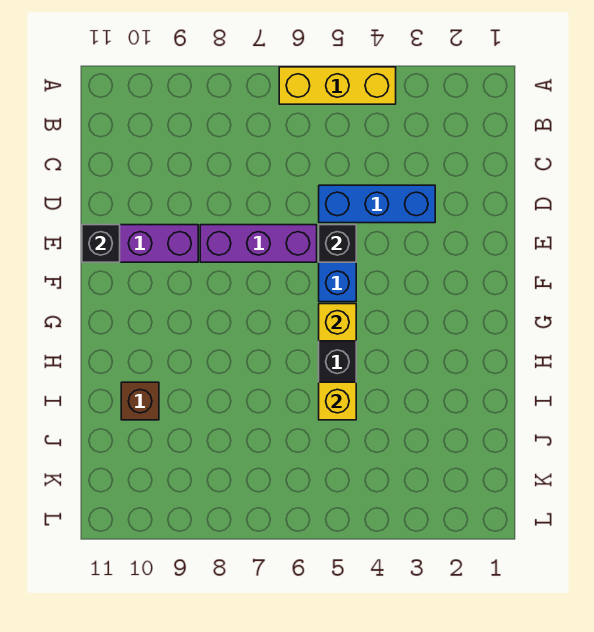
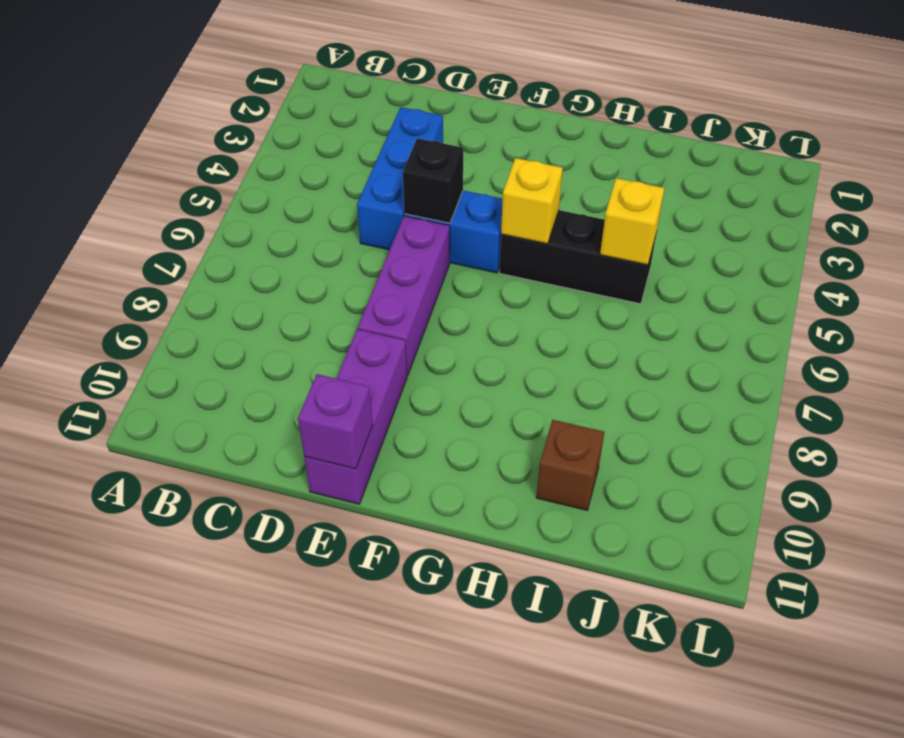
yellow brick A4:A6 level 1 -> none
black brick E11 level 2 -> purple brick E11 level 2

